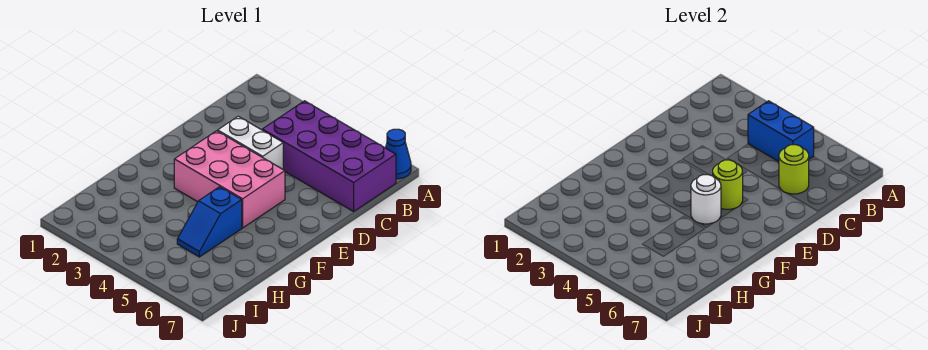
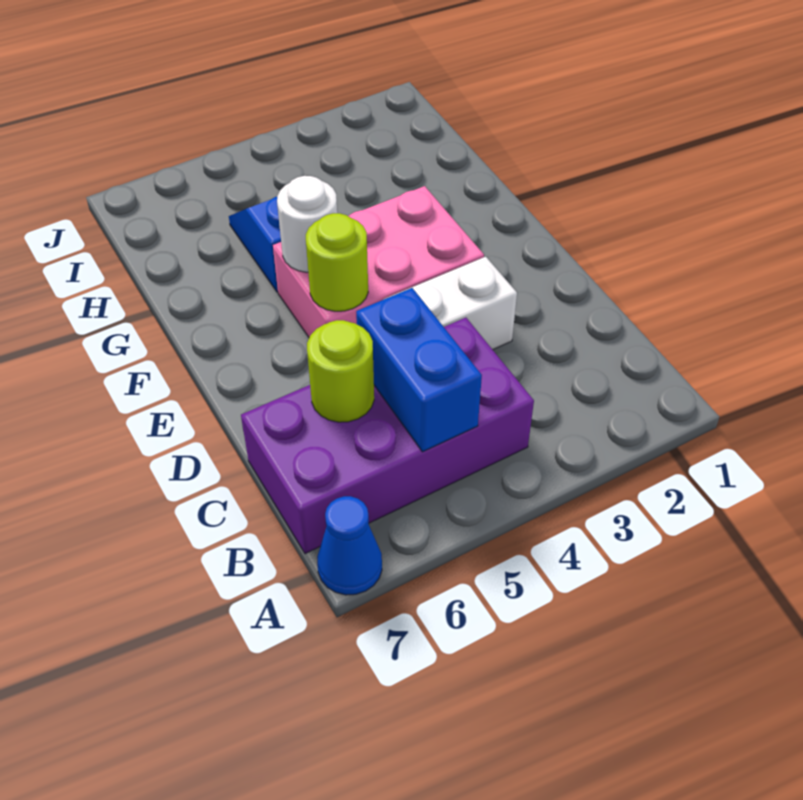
blue brick B4:B5 level 2 -> blue brick B5:C5 level 2

